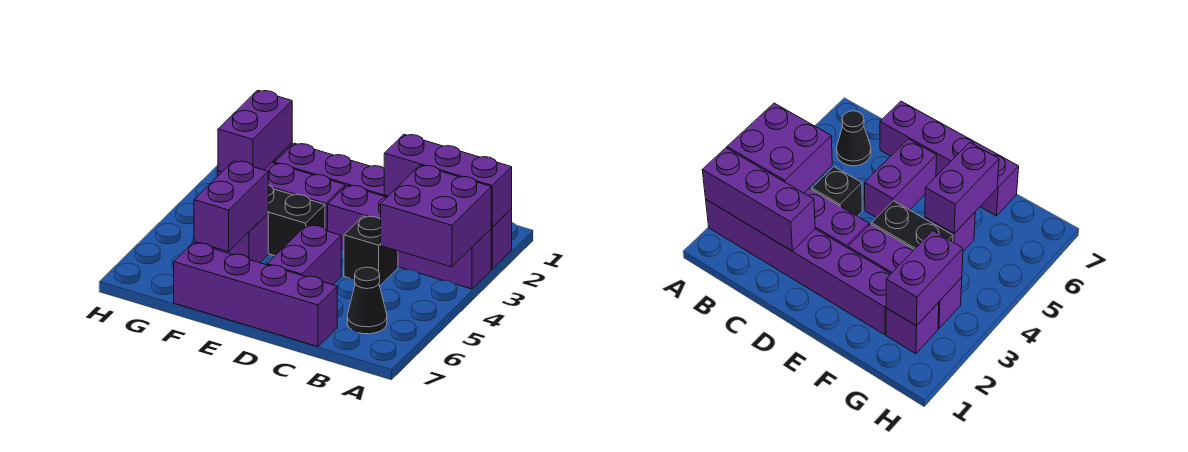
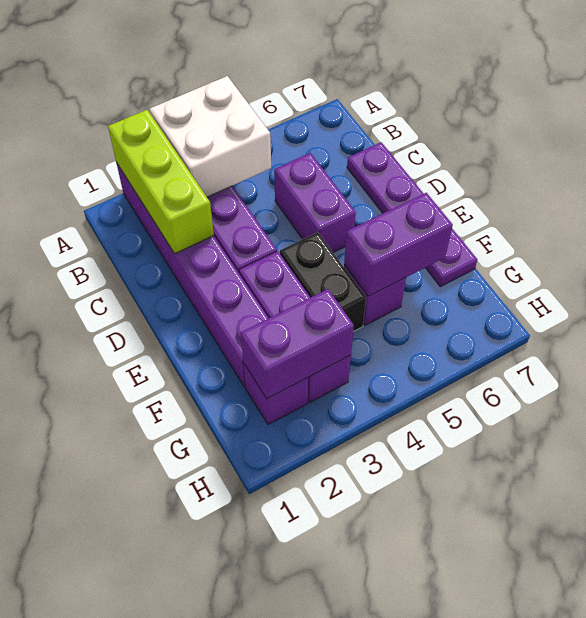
purple brick A2:C2 level 2 -> lime brick A2:C2 level 2
purple brick A3:B4 level 2 -> white brick A3:B4 level 2
black cone B6 level 1 -> none
black brick C4 level 1 -> none
purple brick C7:F7 level 1 -> purple plate C7:F7 level 1
purple brick D5:D6 level 1 -> purple brick C5:D5 level 1

